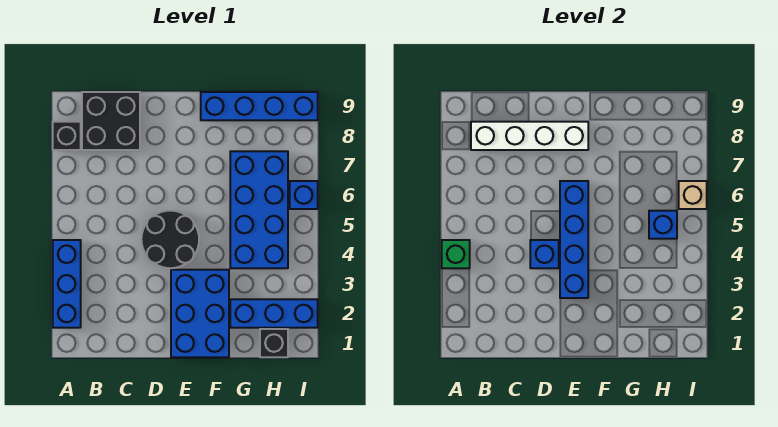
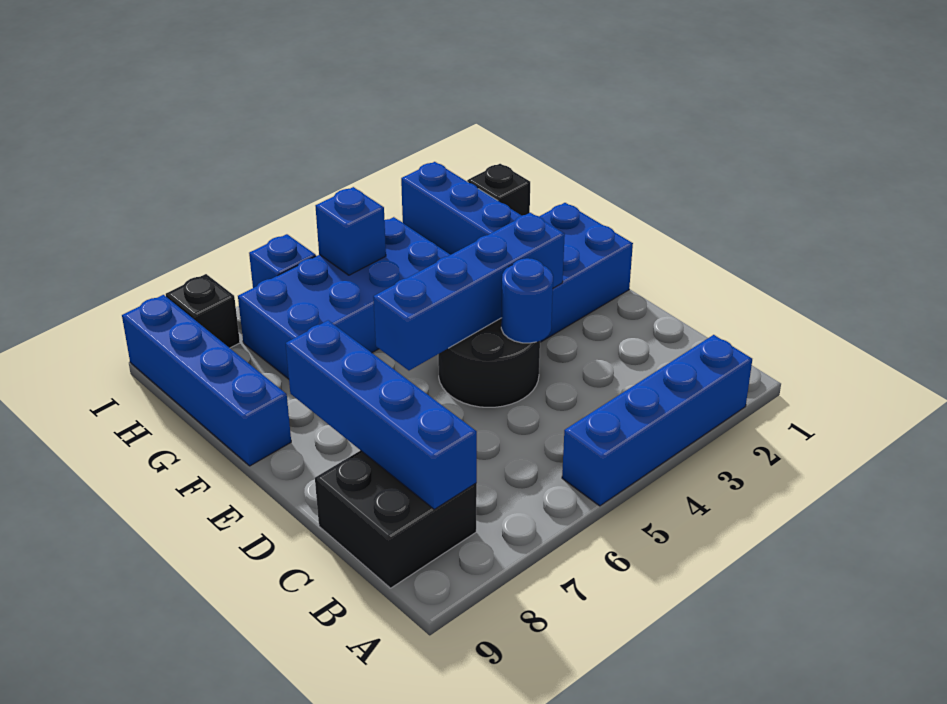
blue brick A2:A4 level 1 -> blue brick A2:A5 level 1
green brick A4 level 2 -> none
black brick A8 level 1 -> black brick I8 level 1
white brick B8:E8 level 2 -> blue brick B8:E8 level 2
blue brick D4 level 2 -> blue round brick D4 level 2
tan brick I6 level 2 -> none

